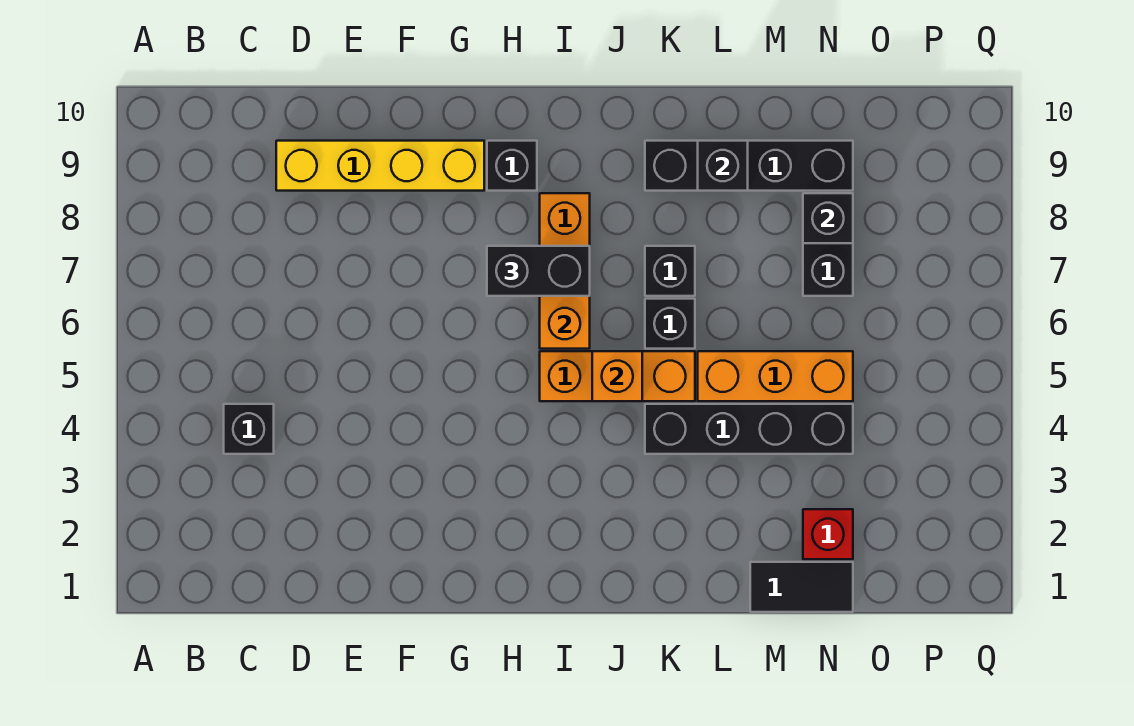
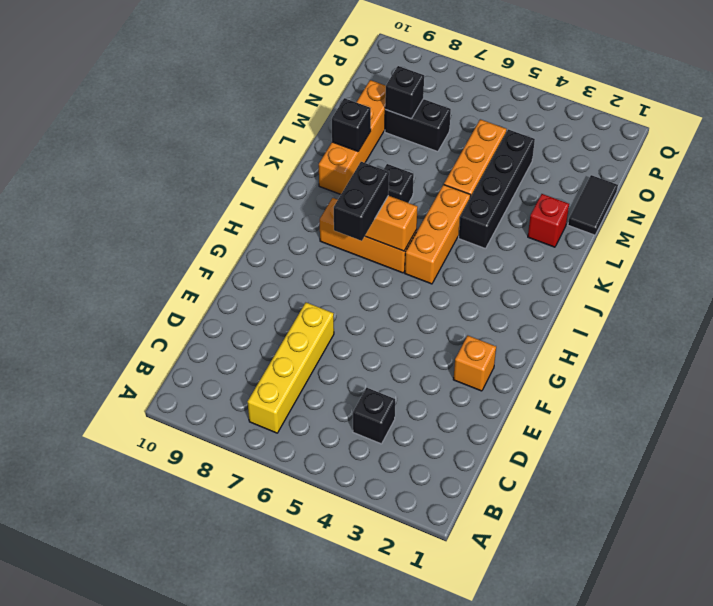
yellow brick D9:G9 level 1 -> yellow brick B7:E7 level 1
black brick H9 level 1 -> none
orange brick J5 level 2 -> orange brick F2 level 1
black brick K6 level 1 -> none
black brick K9:N9 level 1 -> orange brick K9:N9 level 1
red brick N2 level 1 -> red brick L2 level 1

